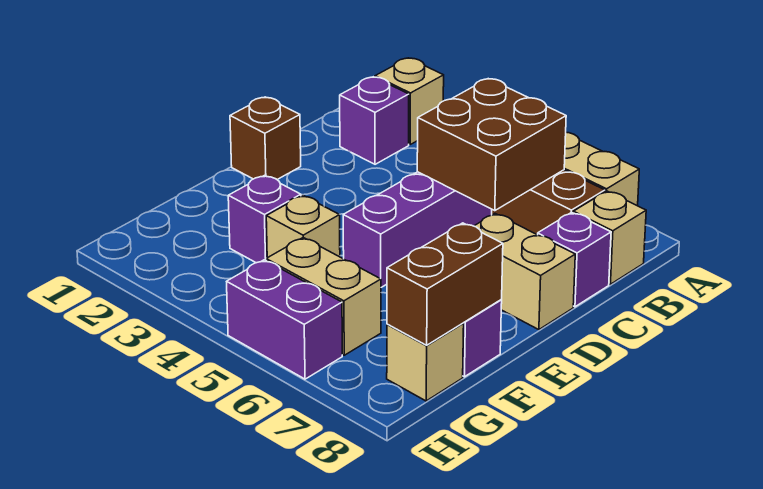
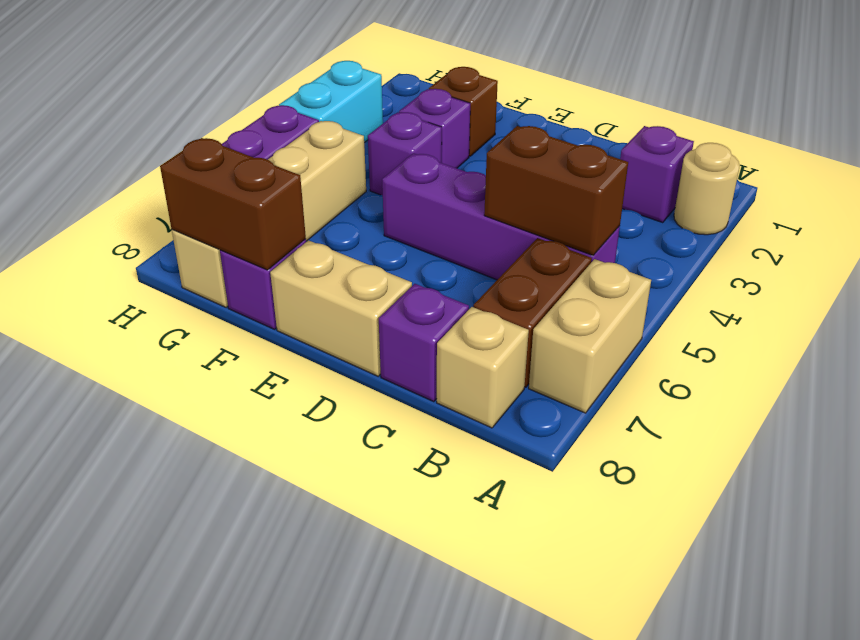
tan brick A2 level 1 -> tan round brick A2 level 1
brown brick B5:C6 level 2 -> brown brick B5:C5 level 2
brown brick D1 level 1 -> brown brick F2 level 1
tan brick D7:D8 level 1 -> tan brick D8:E8 level 1
tan brick F4 level 1 -> purple brick F4 level 1
none -> cyan brick H3:H4 level 1

